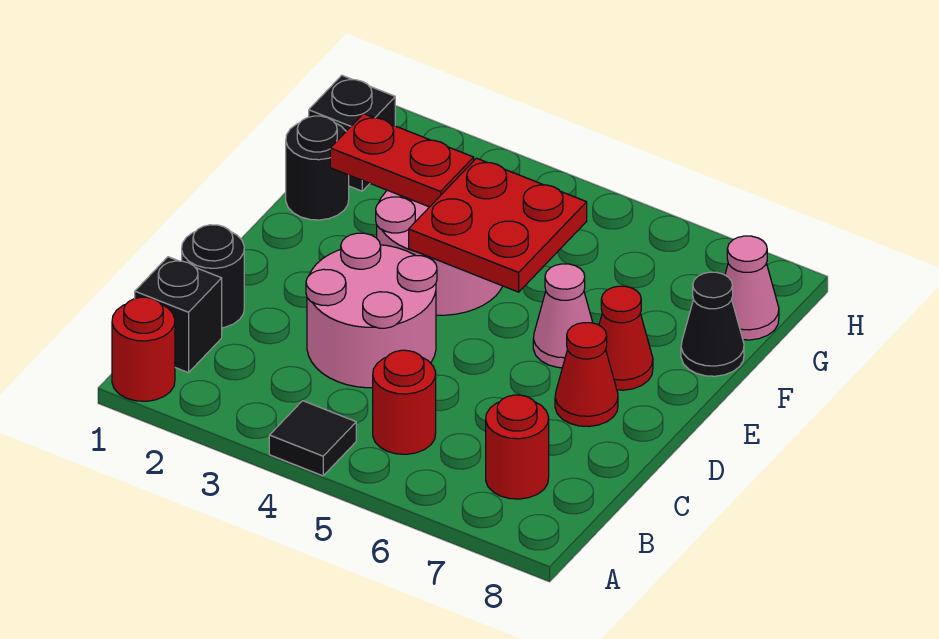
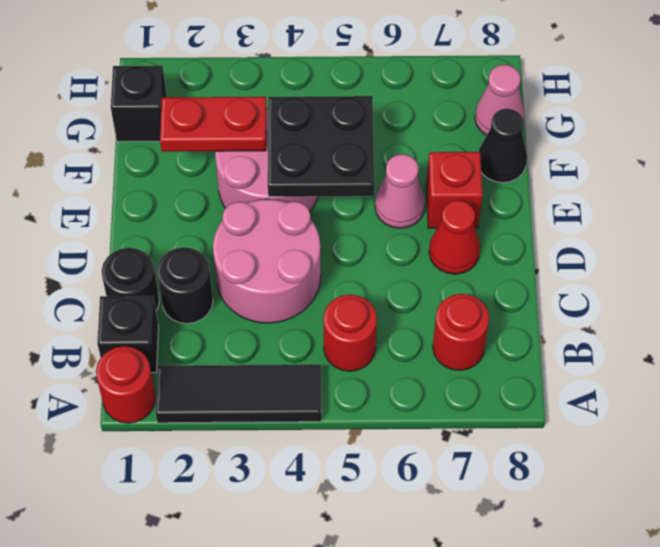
black tile A4 level 1 -> black tile A2:A4 level 1
red plate E4:F5 level 2 -> black plate E4:F5 level 2
red cone E7 level 1 -> red brick E7 level 1
black round brick F1 level 1 -> black round brick C2 level 1

